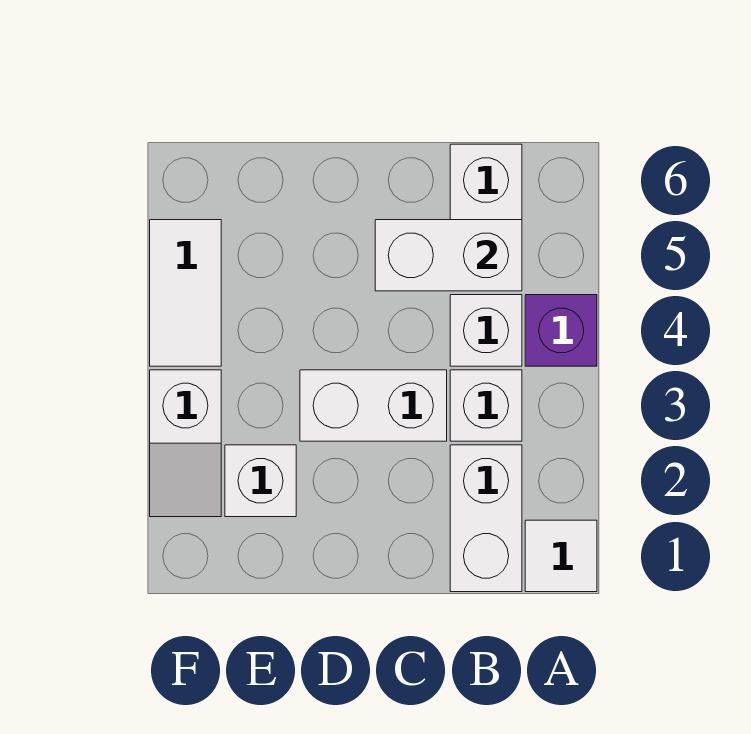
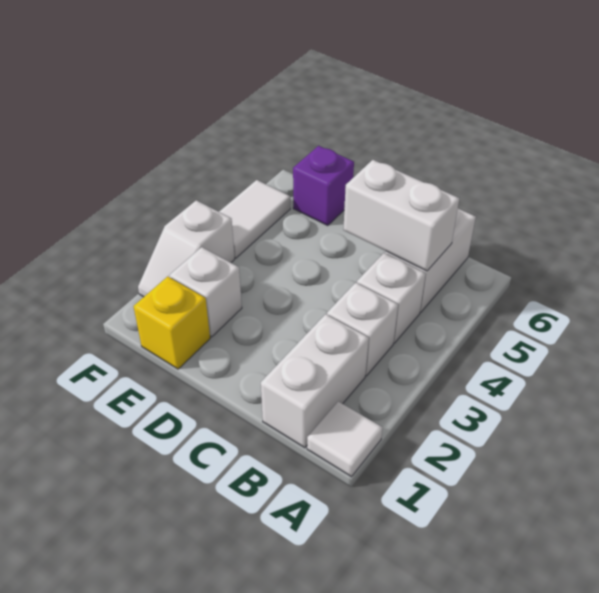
purple brick A4 level 1 -> purple brick E6 level 1
white brick C3:D3 level 1 -> none
none -> yellow brick E1 level 1

